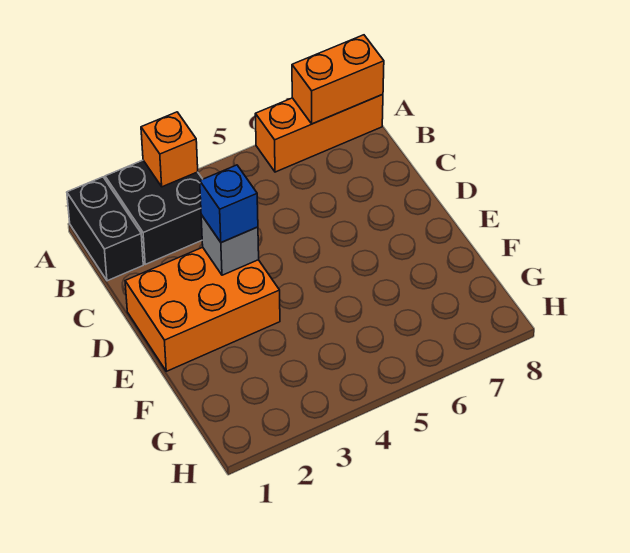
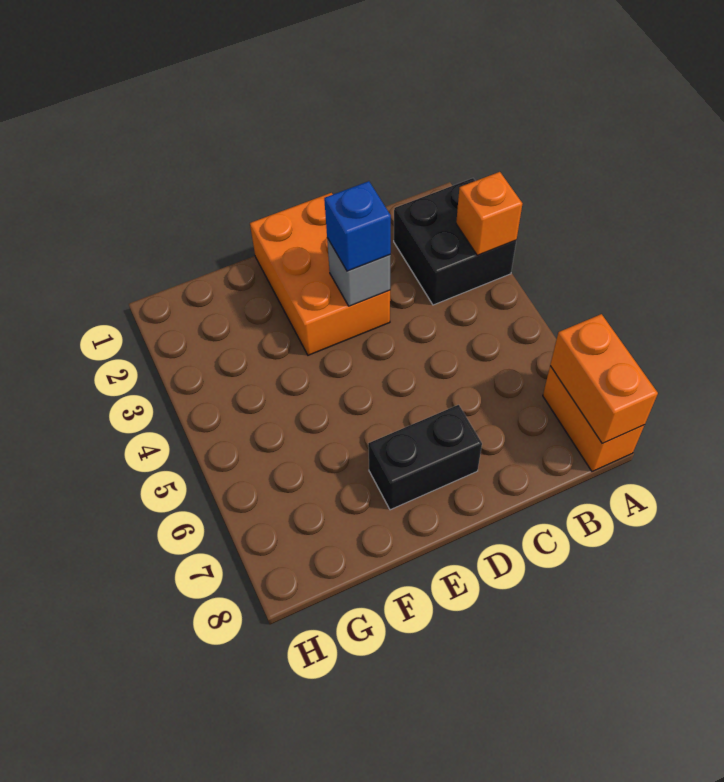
black brick A1:B1 level 1 -> black brick D7:E7 level 1
orange brick A6:A8 level 1 -> orange brick A7:A8 level 1

